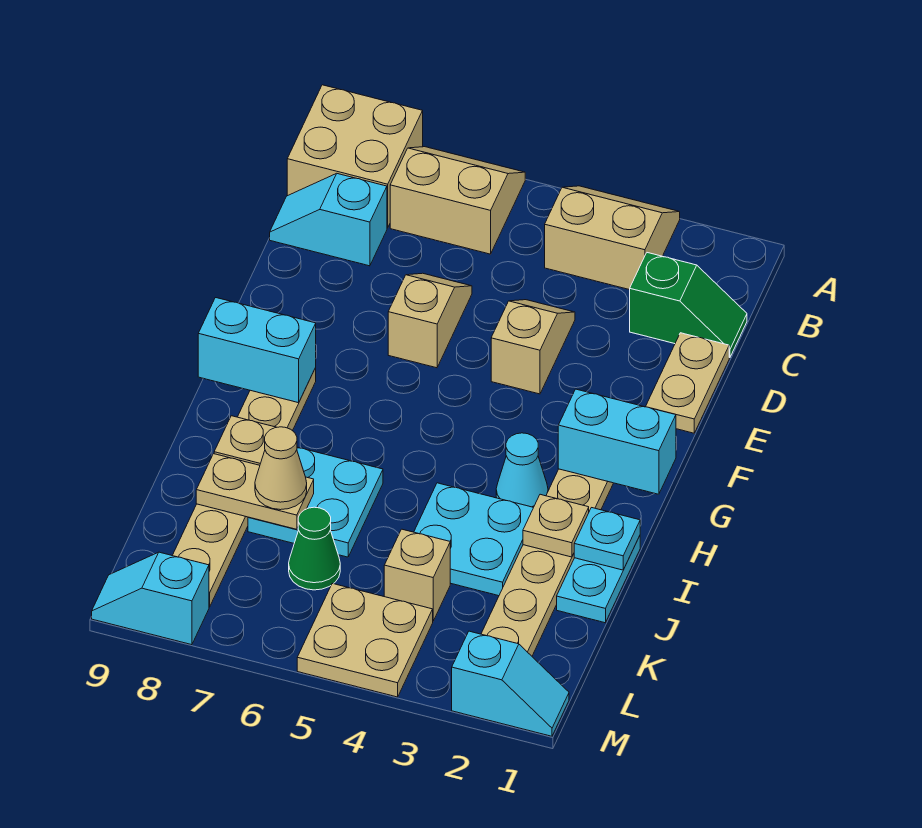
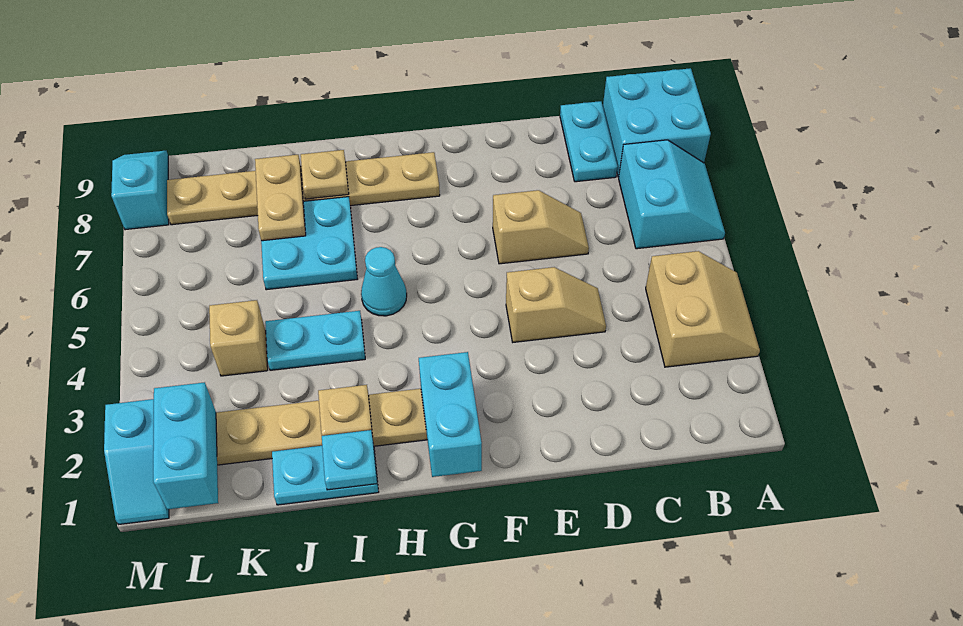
tan slope A6:B7 level 1 top B -> cyan slope A6:B7 level 1 top B
tan brick A8:B9 level 1 -> cyan brick A8:B9 level 1
green slope C1:C2 level 1 top 2 -> none
cyan slope C8:C9 level 1 top 8 -> cyan plate C8:C9 level 1
tan plate D1:E1 level 1 -> none
cyan brick G8:G9 level 2 -> cyan brick L1:L2 level 2
cyan cone H3 level 1 -> cyan cone H5 level 1
cyan plate I3:J4 level 1 -> cyan plate I4:J4 level 1
tan cone J7 level 3 -> none
green cone K6 level 1 -> none
tan plate L4:M5 level 1 -> none

